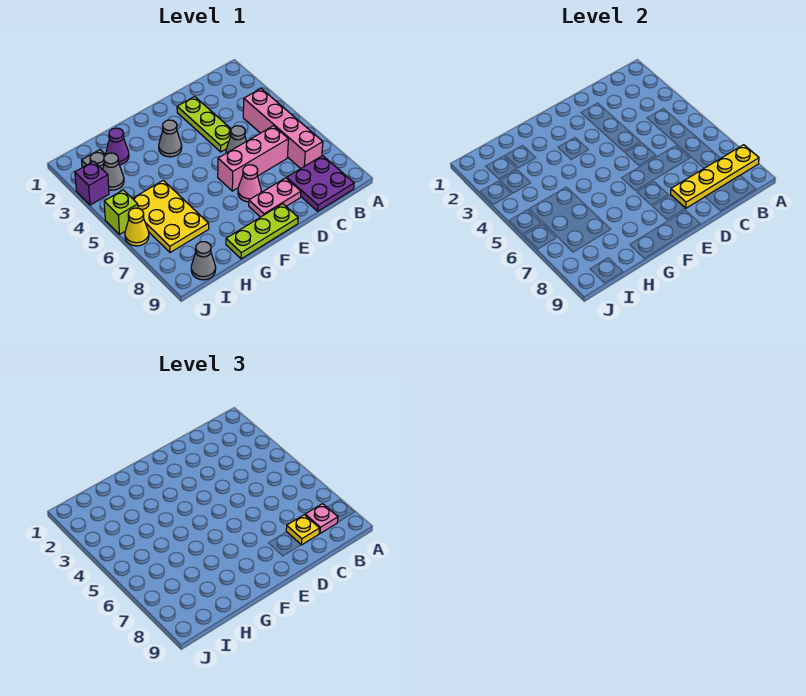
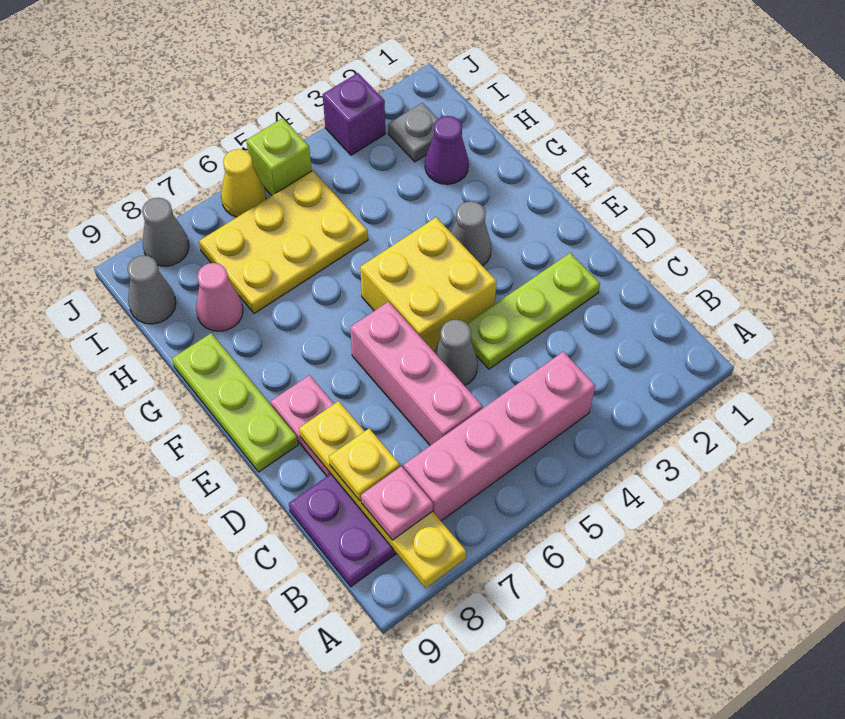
none -> yellow brick E4:F5 level 1
pink cone E7 level 1 -> pink cone H8 level 1
grey cone I3 level 1 -> grey cone J8 level 1

